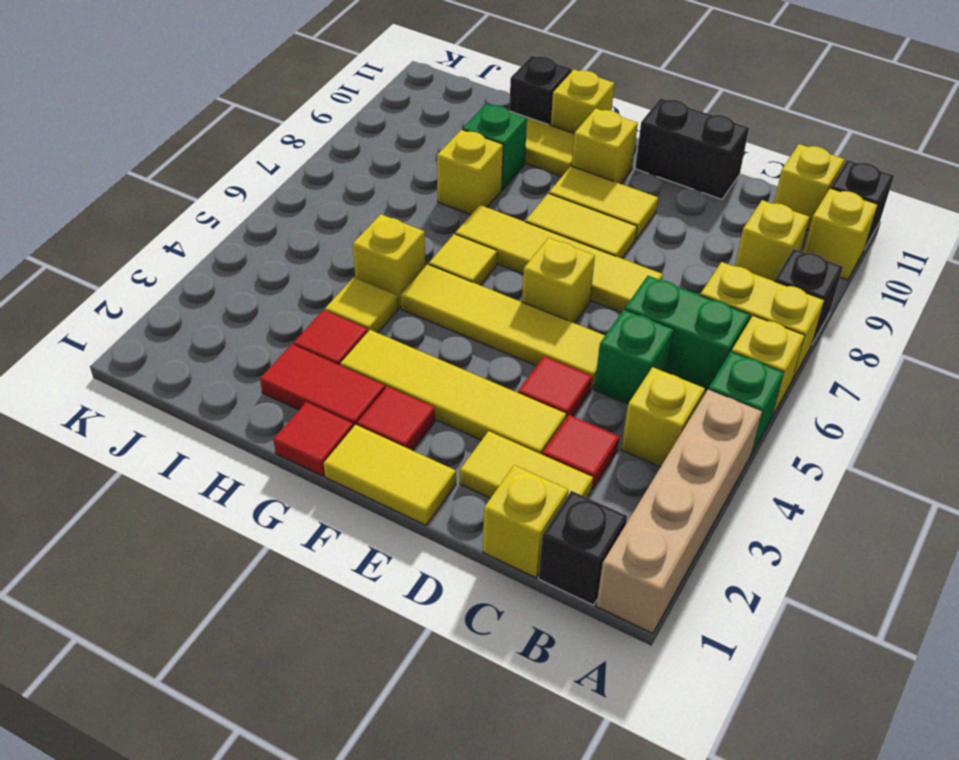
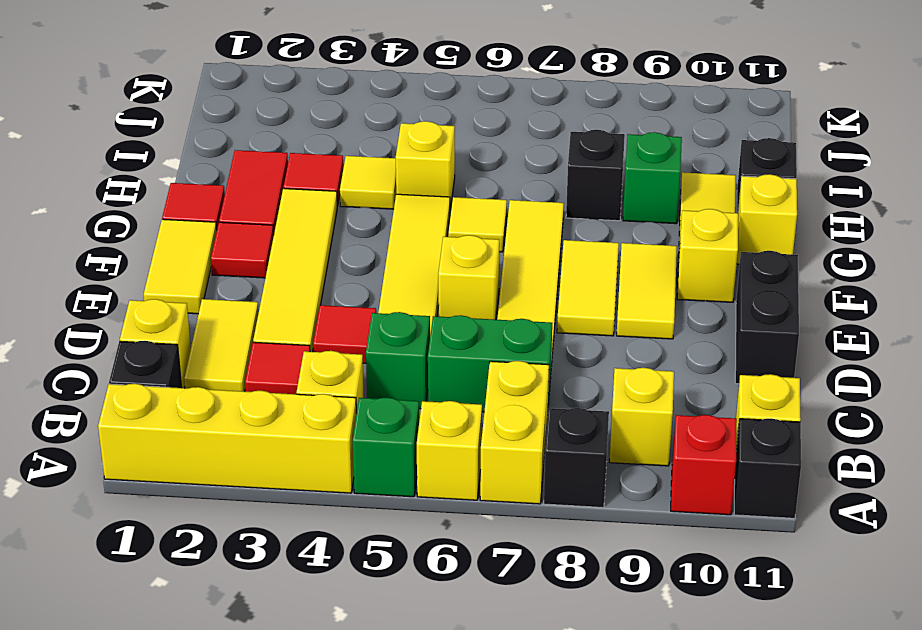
tan brick A1:A4 level 1 -> yellow brick A1:A4 level 1
yellow brick A10 level 1 -> red brick A10 level 1
green brick B6:C6 level 1 -> green brick C6:C7 level 1
yellow brick H8 level 1 -> black brick H8 level 1

